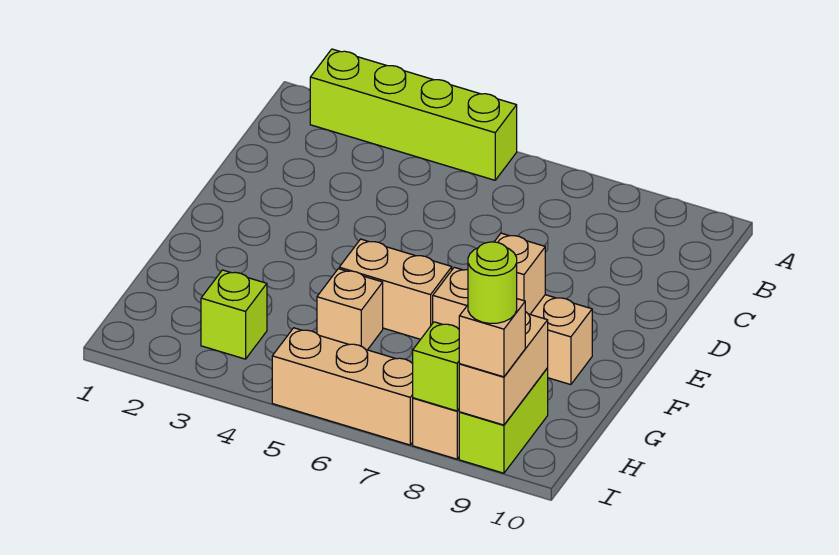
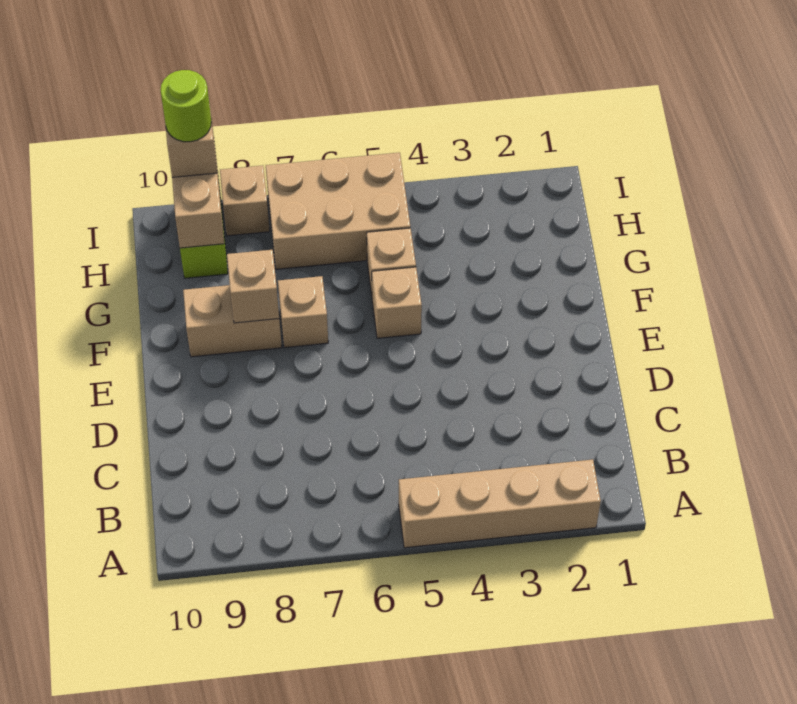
lime brick A2:A5 level 1 -> tan brick A2:A5 level 1
tan brick F5:F6 level 1 -> tan brick F5 level 1
lime brick H3 level 1 -> none
tan brick I5:I7 level 1 -> tan brick H5:I7 level 1
lime brick I8 level 2 -> none

